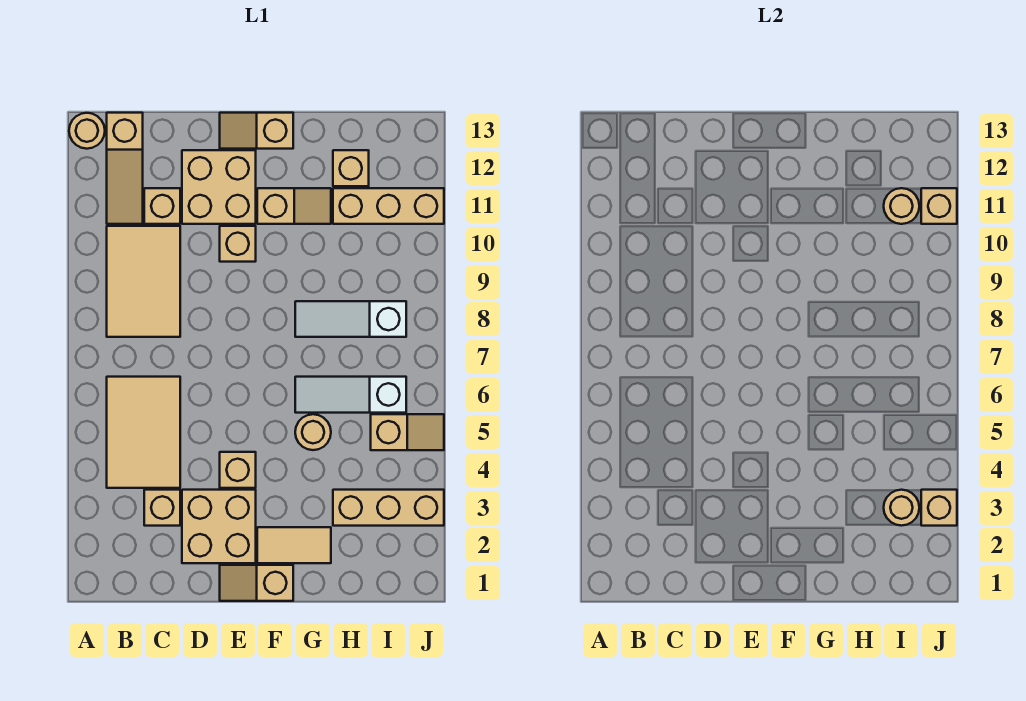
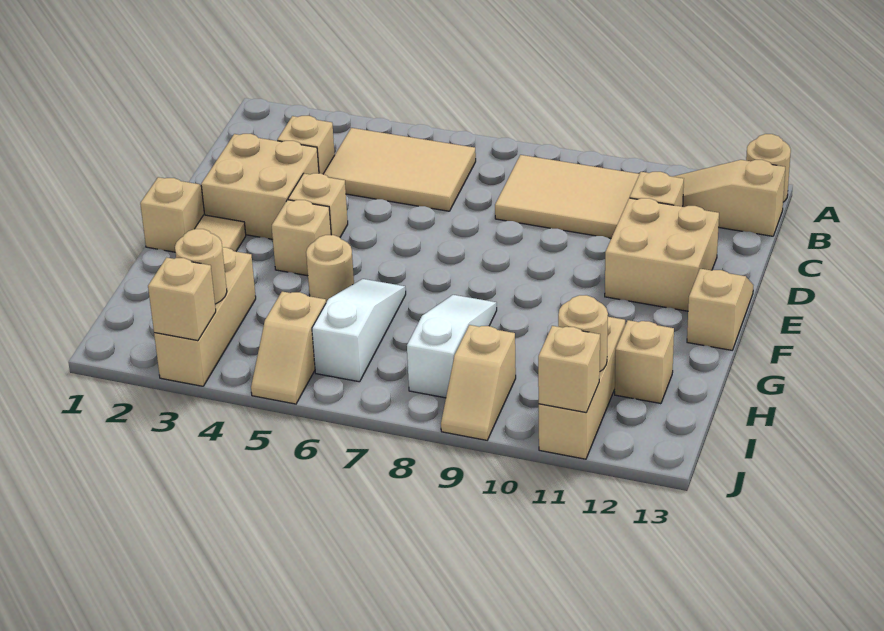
tan brick E10 level 1 -> tan brick F4 level 1
tan slope F11:G11 level 1 top F -> tan slope I9:J9 level 1 top I

